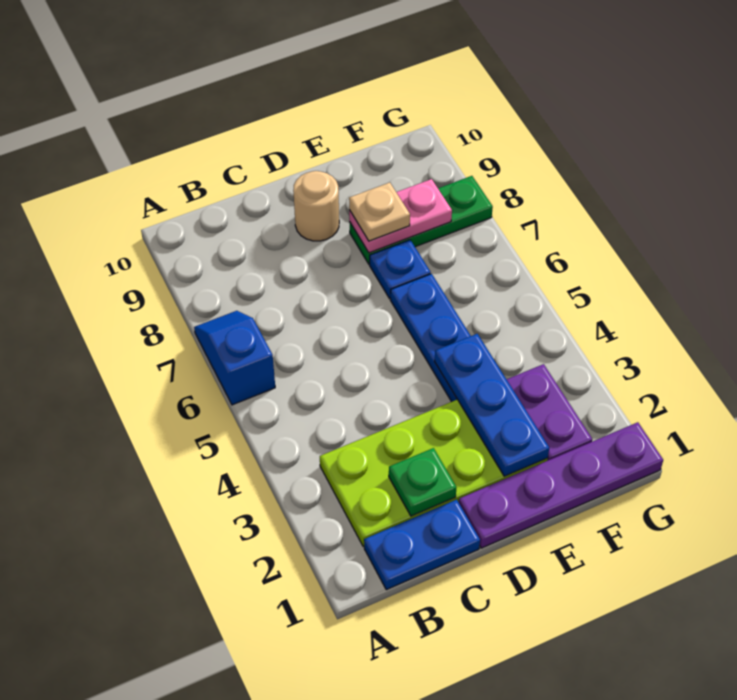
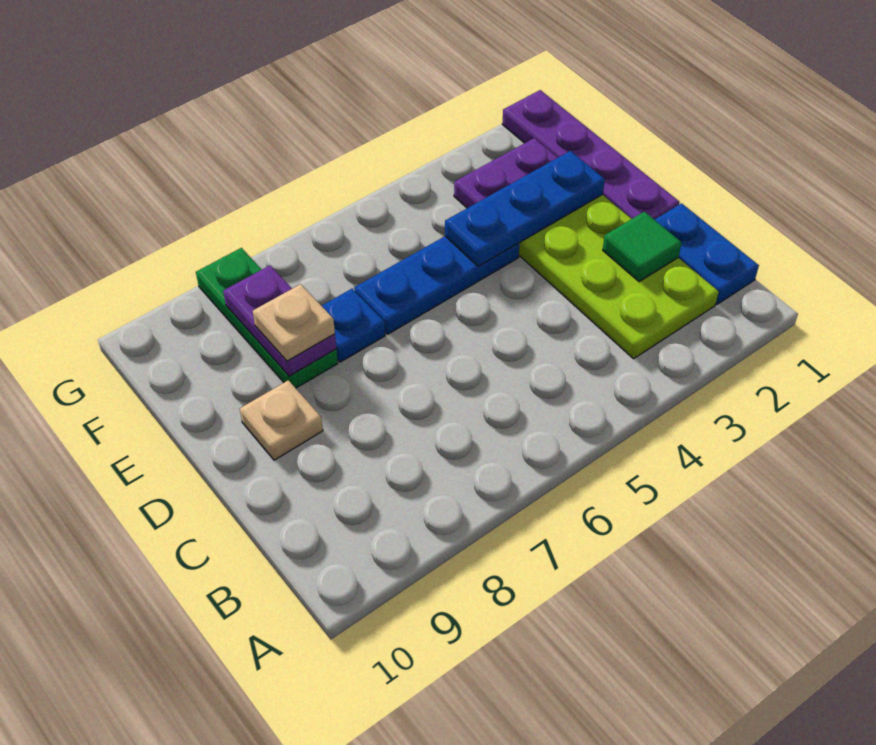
blue slope A6:A7 level 1 top 6 -> none
green plate C2 level 2 -> green tile C2 level 2
tan round brick D9 level 1 -> tan plate D9 level 1
pink plate E8:F8 level 2 -> purple plate E8:F8 level 2

